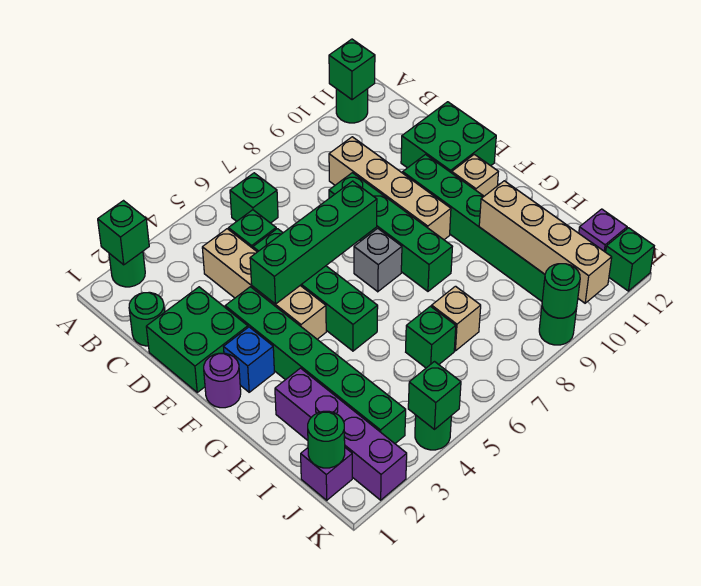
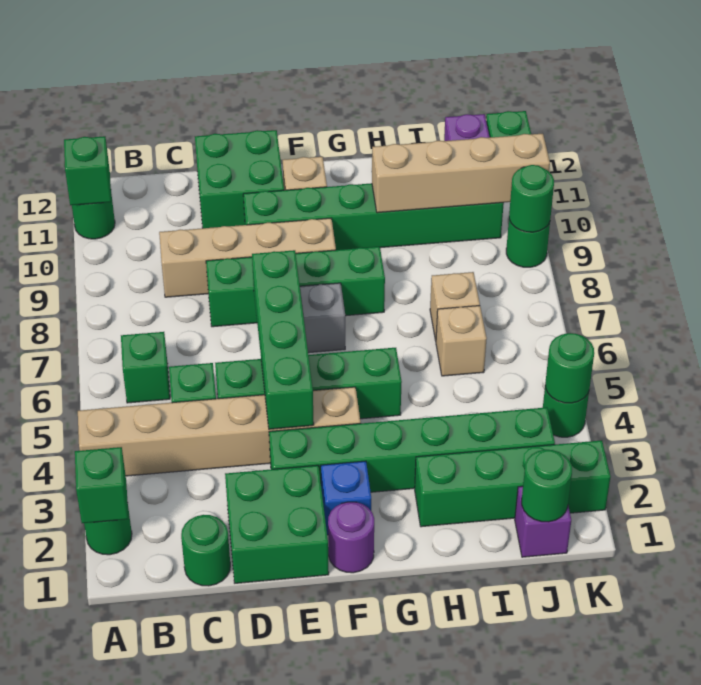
tan brick C4:F4 level 1 -> tan brick A4:F4 level 1
purple brick H2:K2 level 1 -> green brick H2:K2 level 1
green brick I6 level 1 -> tan brick I6 level 1
green brick K4 level 2 -> green round brick K4 level 2

